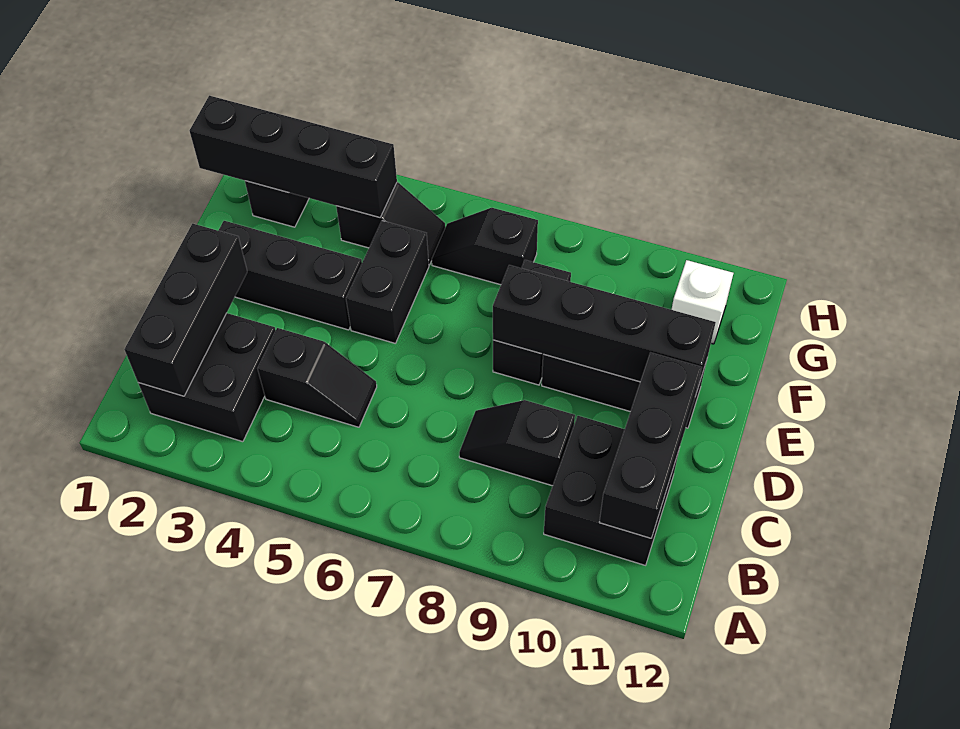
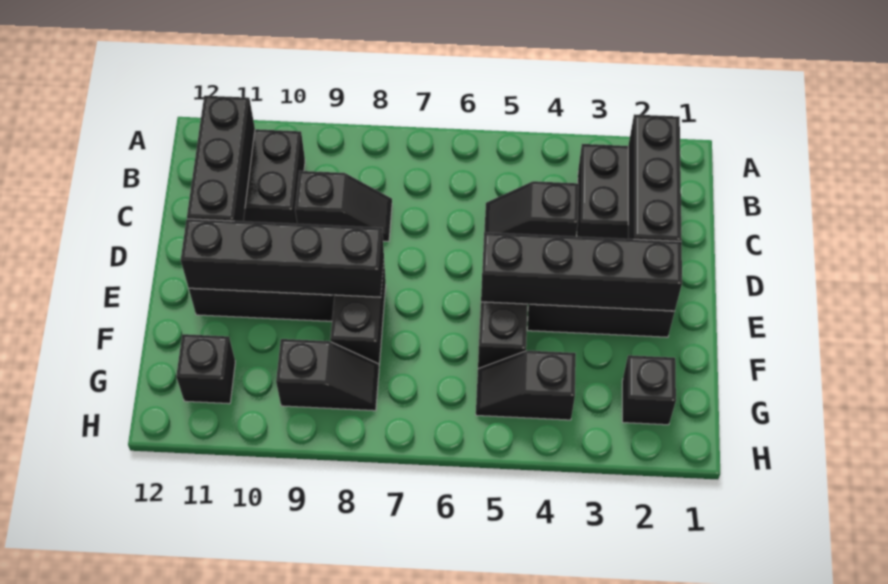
black brick G1:G4 level 2 -> black brick E2:E5 level 2
black slope G6:G7 level 1 top 7 -> black slope G8:G9 level 1 top 9
white brick G11 level 1 -> black brick G11 level 1

